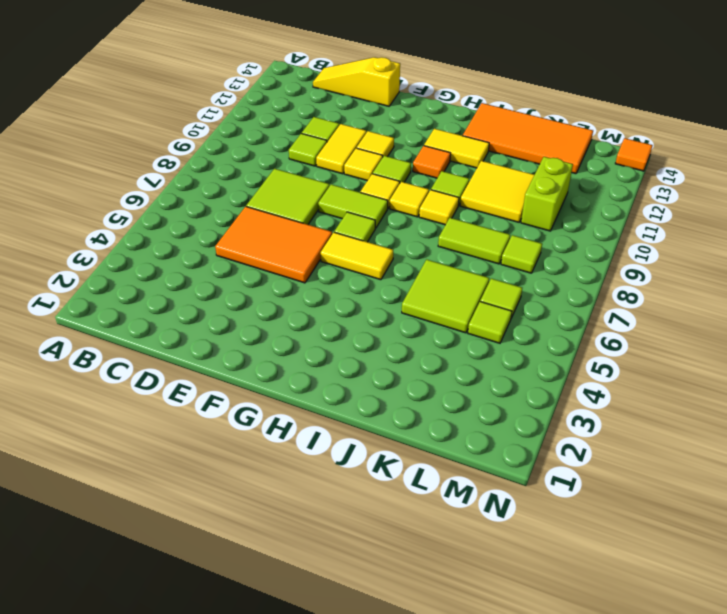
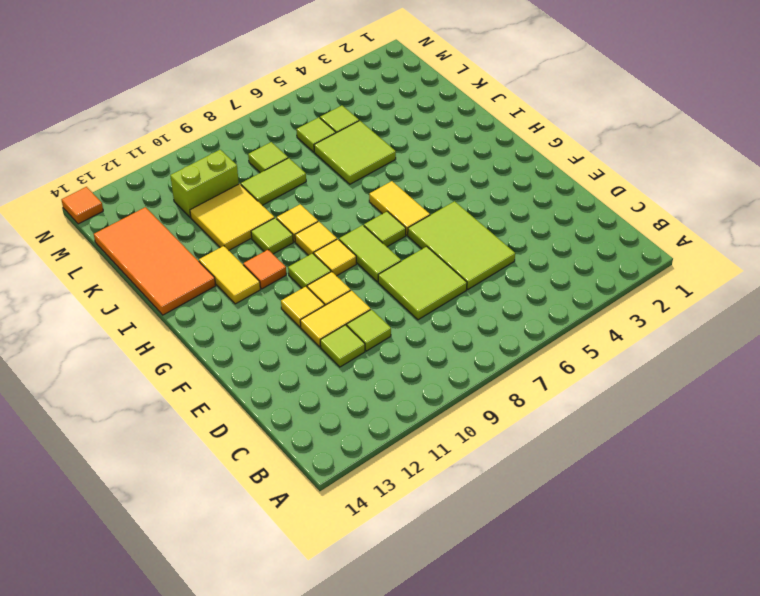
yellow slope C14:E14 level 1 top E -> none
orange tile D5:F6 level 1 -> lime tile D5:F6 level 1
lime tile J8:K8 level 1 -> lime tile K8:K9 level 1

